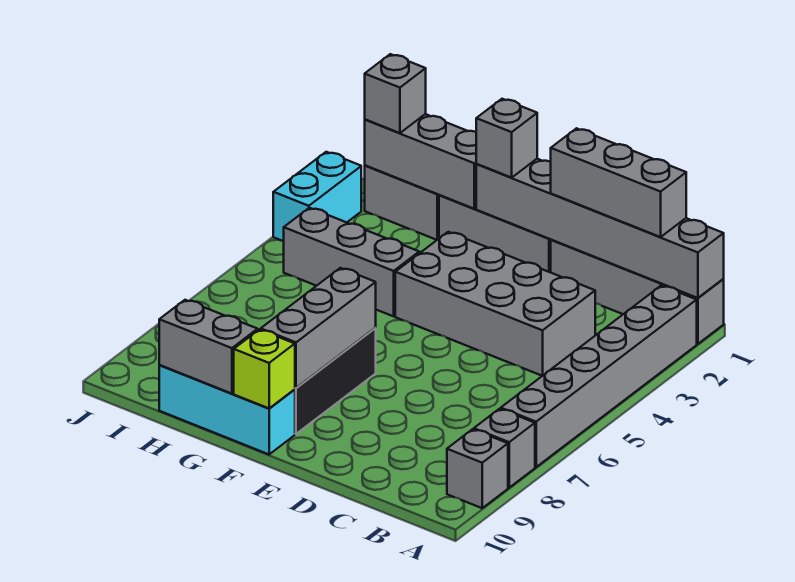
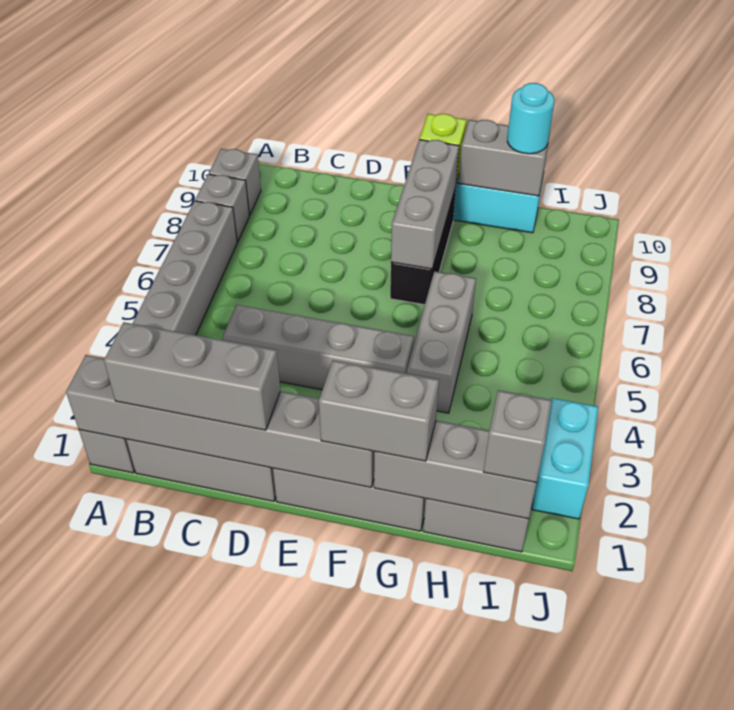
grey brick C3:F4 level 1 -> grey brick C4:F4 level 1
grey brick F1 level 3 -> grey brick F1:G1 level 3
grey brick G4:I4 level 1 -> grey brick G4:G6 level 1
none -> cyan round brick H10 level 3

